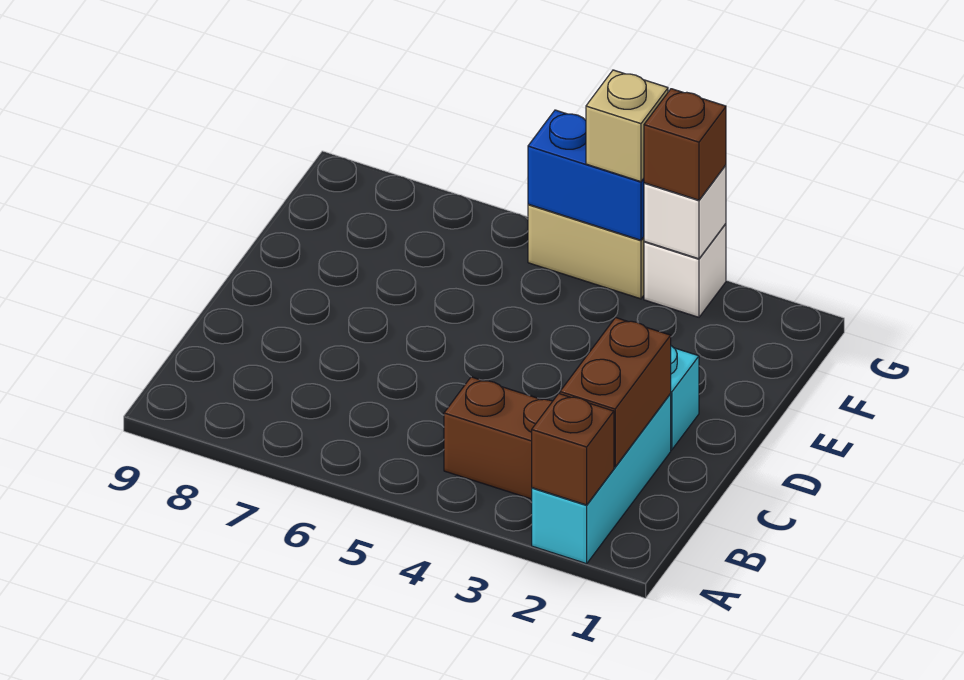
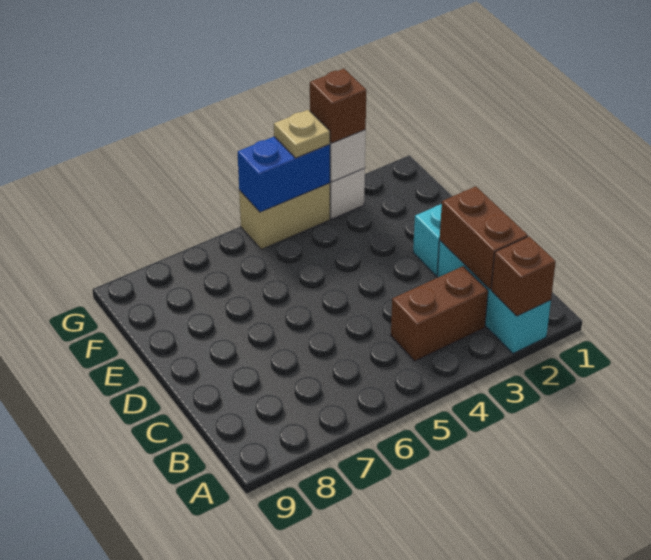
tan brick G4 level 3 -> tan plate G4 level 3

